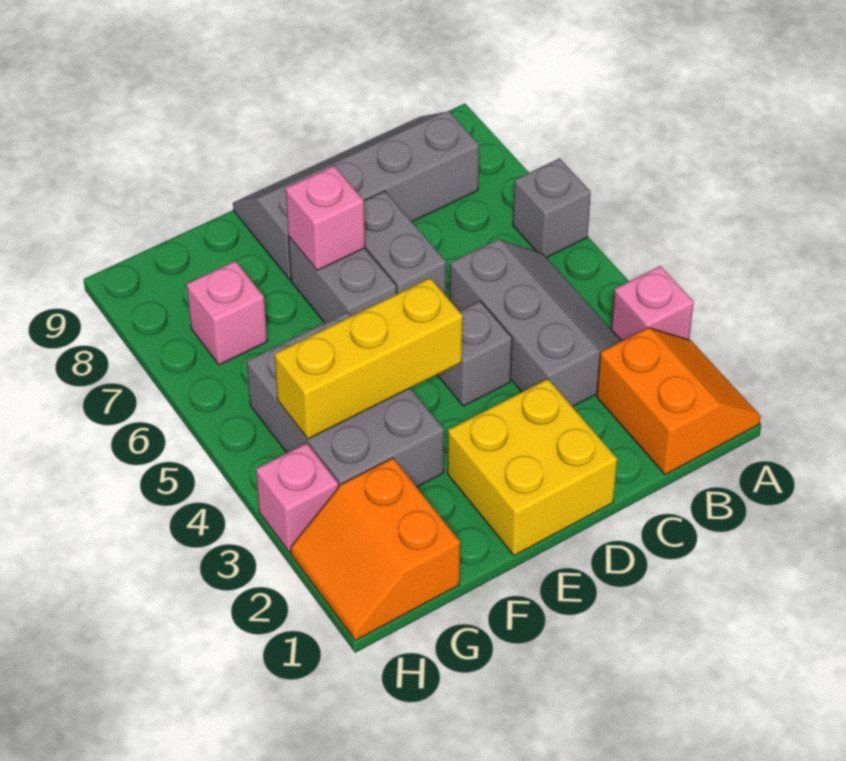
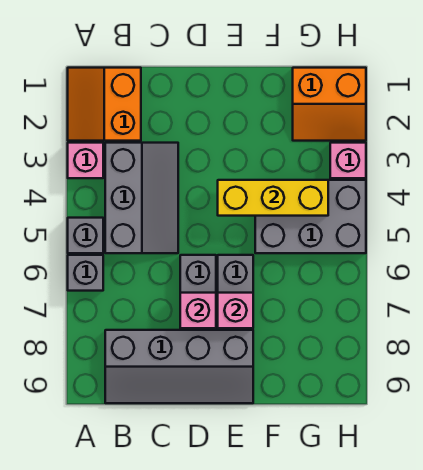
grey slope B3:C5 level 1 top C -> grey slope B3:C5 level 1 top B
yellow brick D1:E2 level 1 -> none
grey brick D4 level 1 -> grey brick A5 level 1
grey brick F3:G5 level 1 -> grey brick F4:H5 level 1
orange slope G1:H2 level 1 top G -> orange slope G1:H2 level 1 top 1
pink brick G7 level 1 -> pink brick D7 level 2

